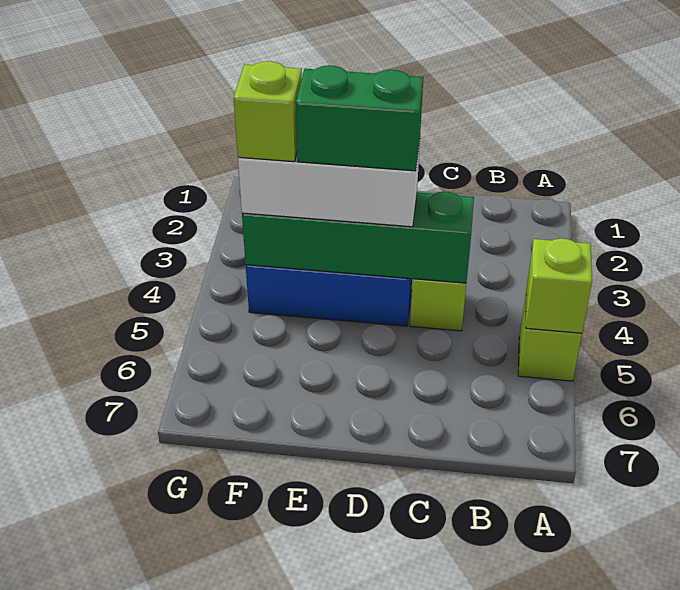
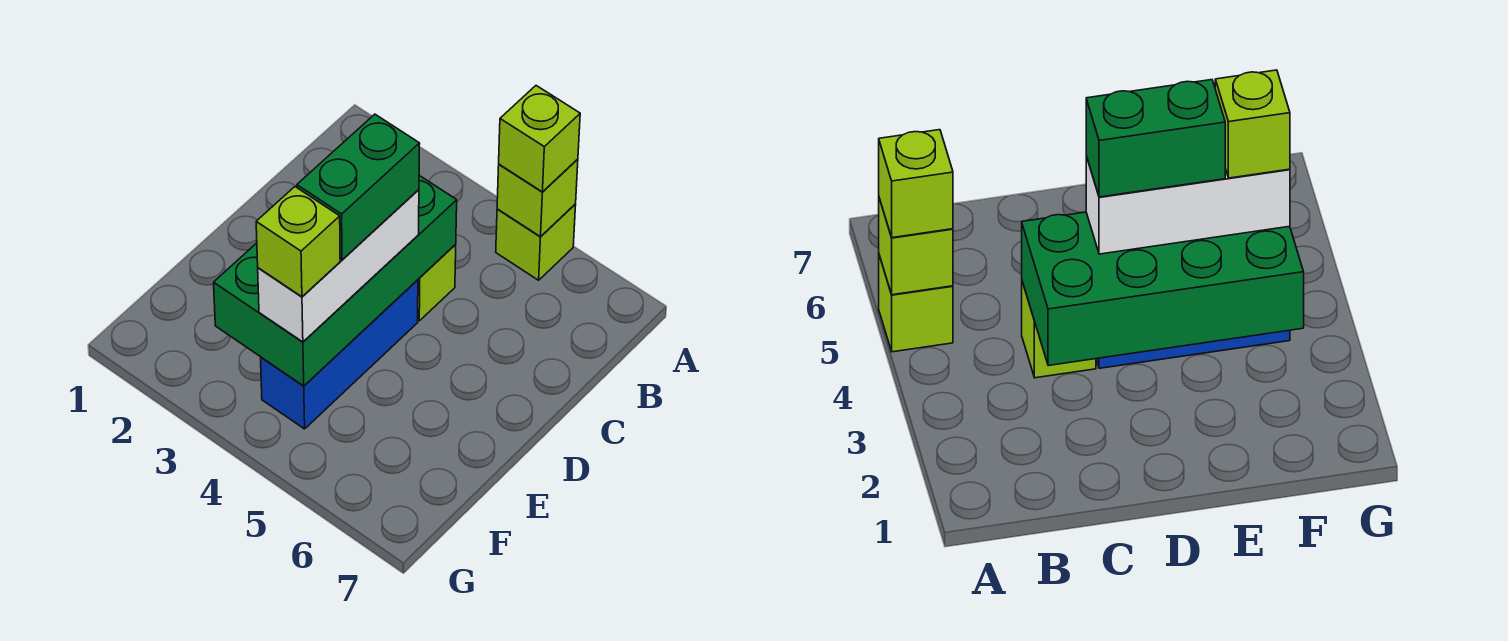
none -> lime brick A5 level 3
green brick C4:F4 level 2 -> green brick C3:F4 level 2

